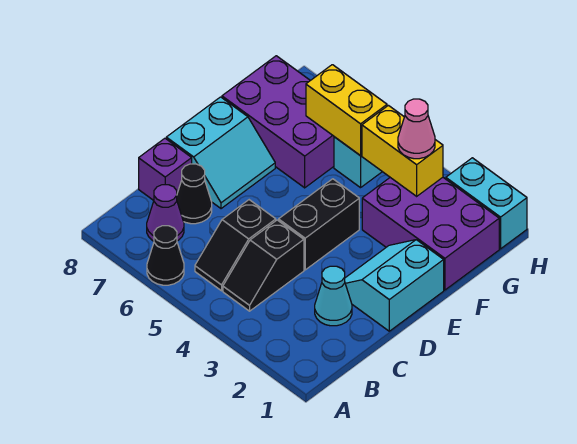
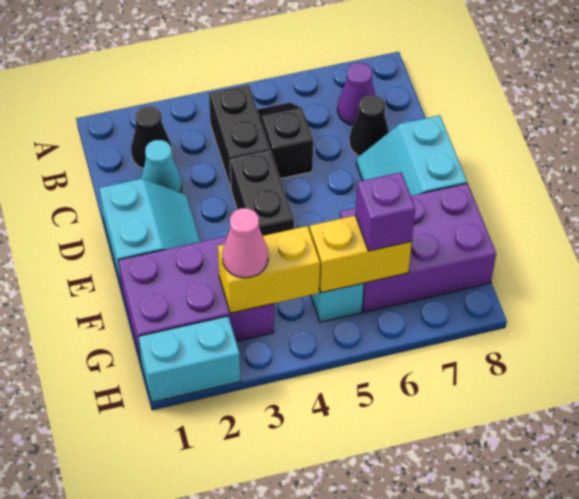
black cone A6 level 1 -> black cone B2 level 1
black slope B4:C4 level 1 top C -> black brick B4:C4 level 1
purple brick C8 level 1 -> purple brick G6 level 3

